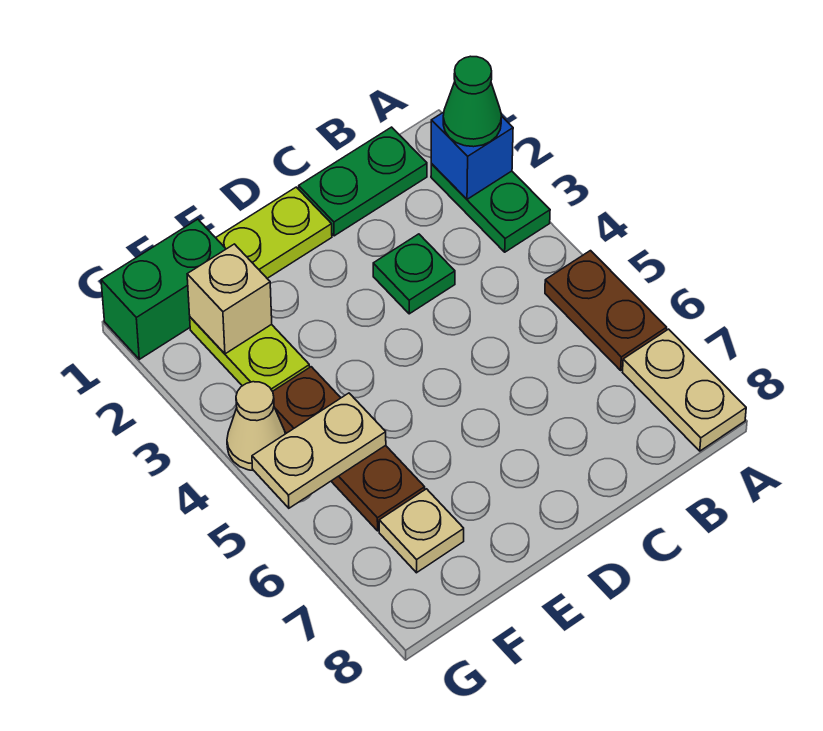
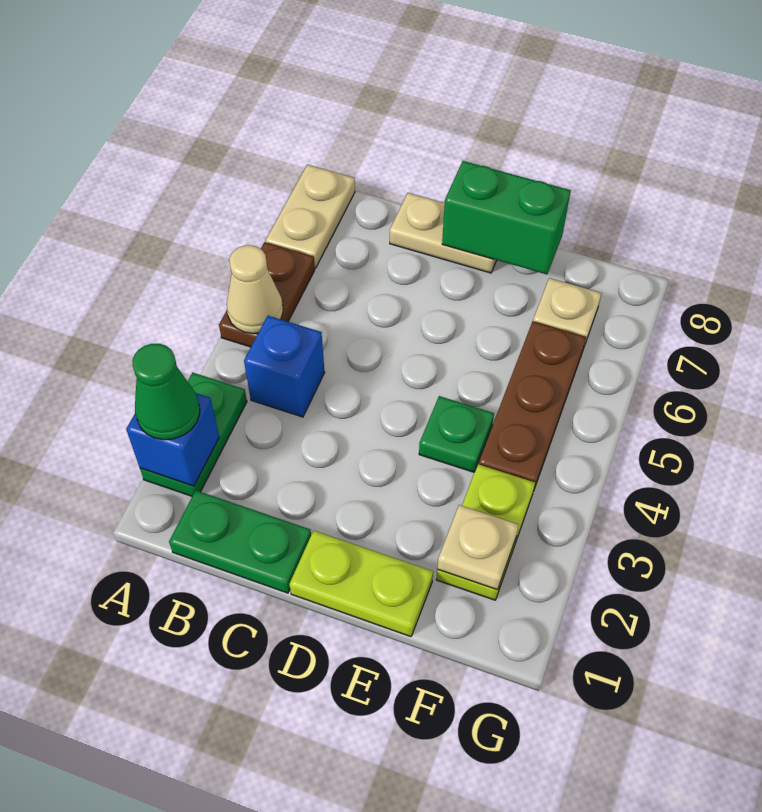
none -> blue brick B4 level 1
green plate C3 level 1 -> green plate E4 level 1
green brick F1:G1 level 1 -> green brick D8:E8 level 2
tan brick F2 level 2 -> tan plate F2 level 2
tan plate F5:G5 level 2 -> tan plate C8:D8 level 1
tan cone G4 level 1 -> tan cone A5 level 2

